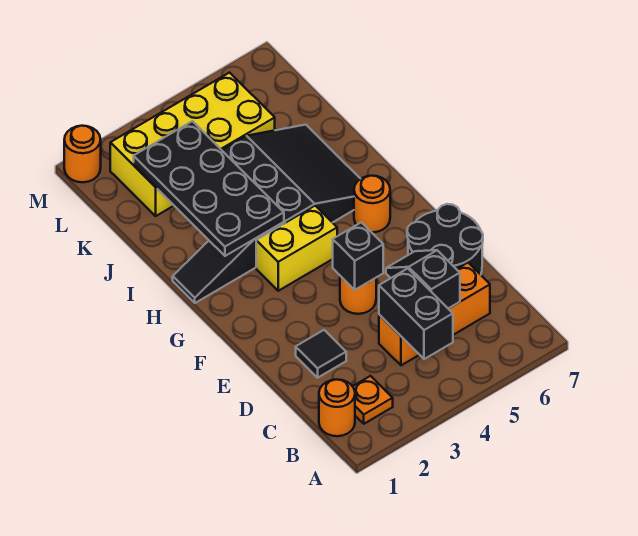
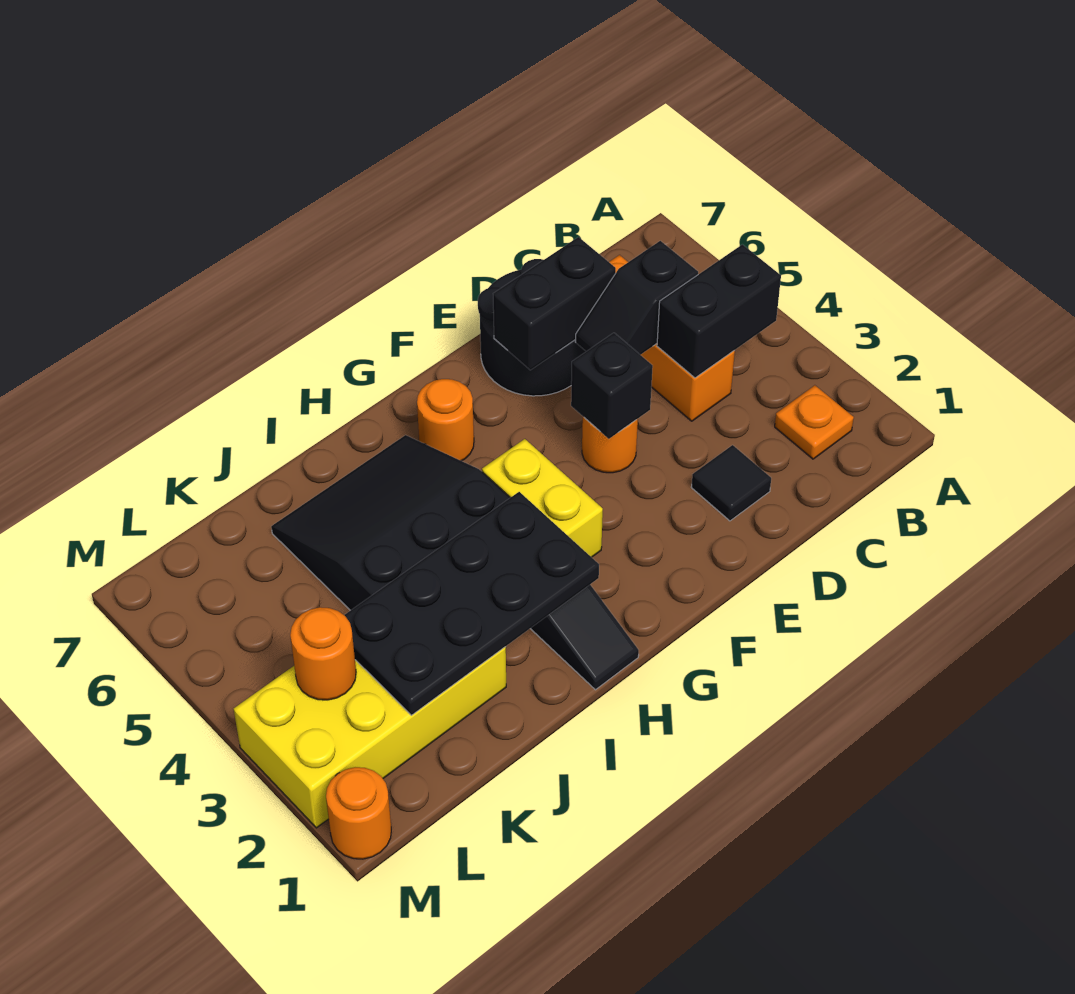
orange round brick B1 level 1 -> orange round brick L3 level 2
none -> black brick D6:E6 level 2
yellow brick K2:L5 level 1 -> yellow brick J2:M3 level 1

